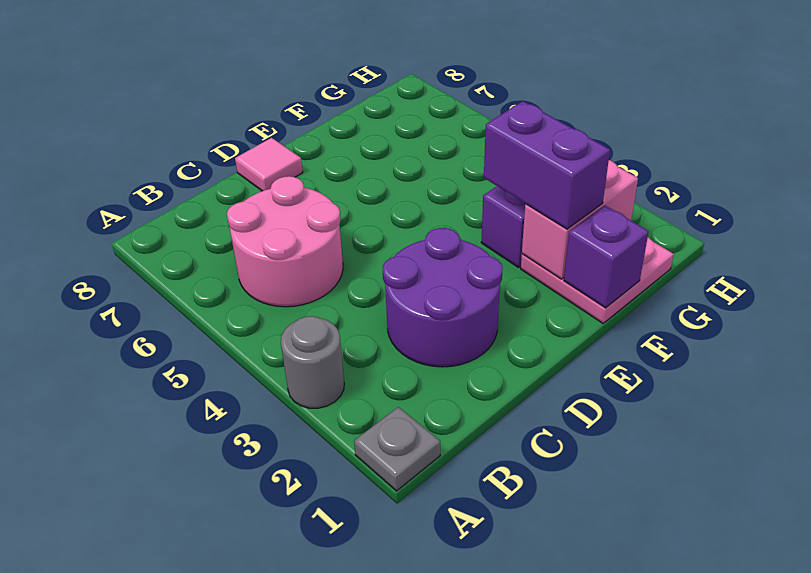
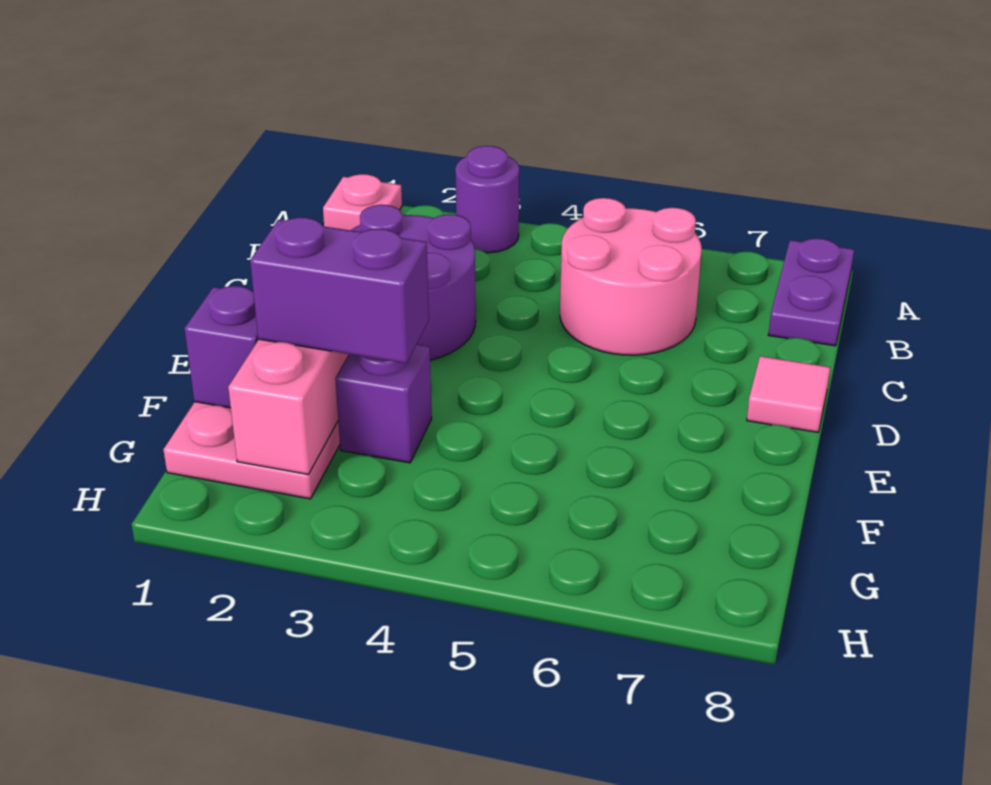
grey plate A1 level 1 -> pink plate A1 level 1
grey round brick A3 level 1 -> purple round brick A3 level 1
none -> purple plate A8:B8 level 1

